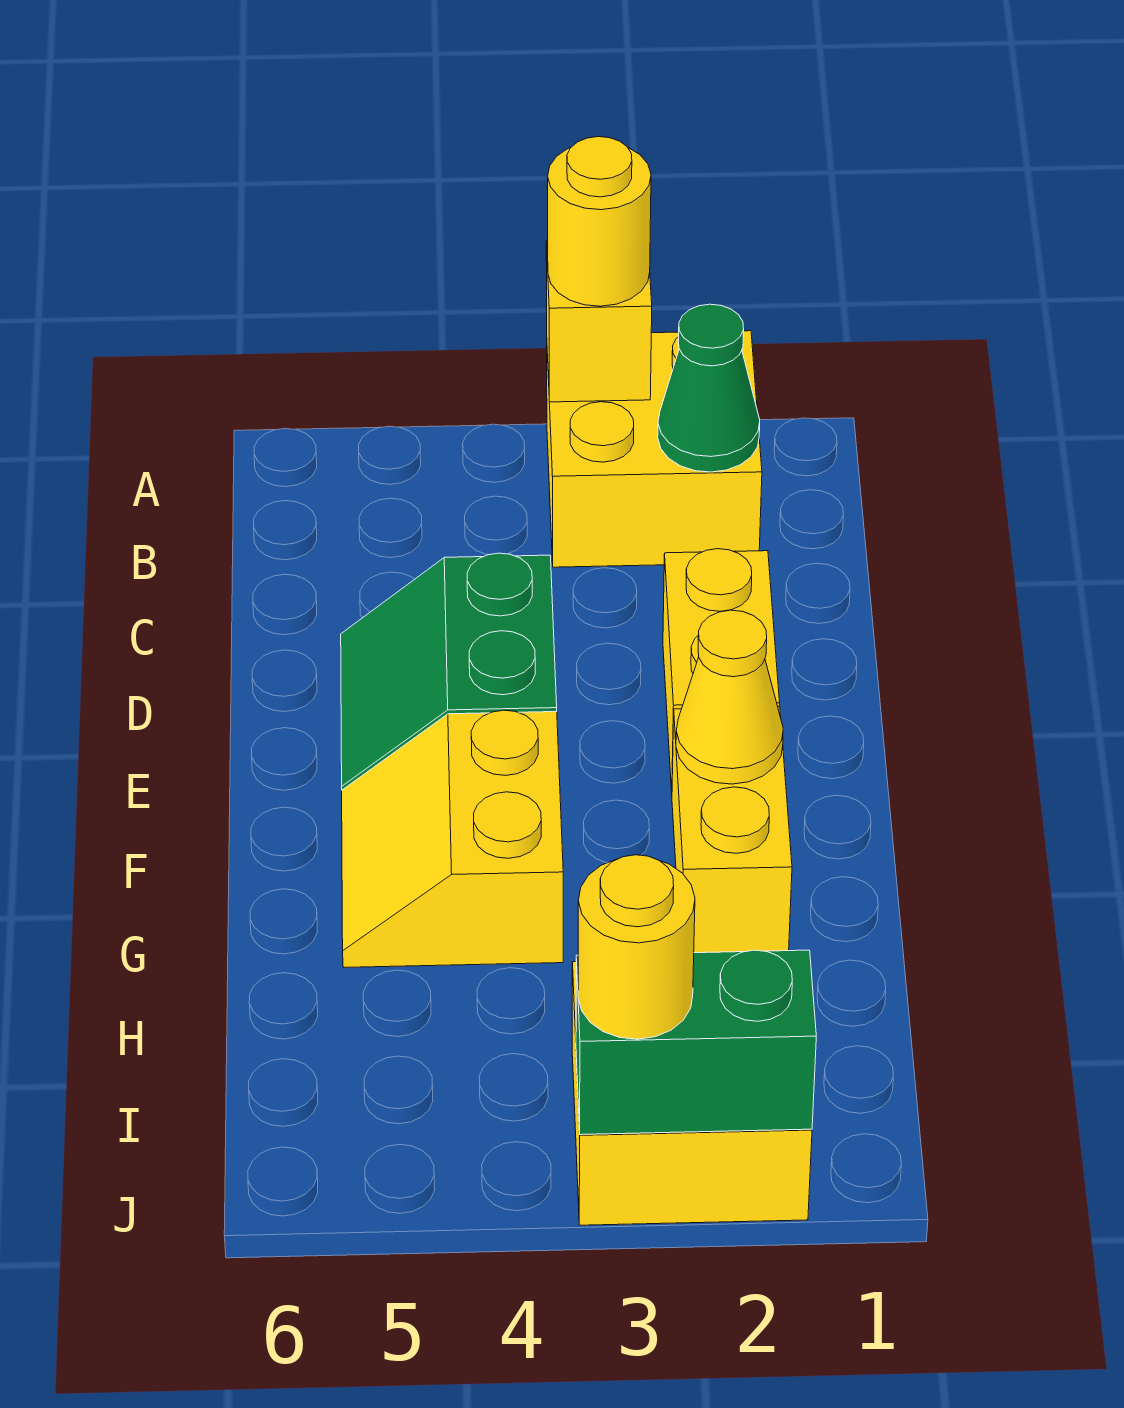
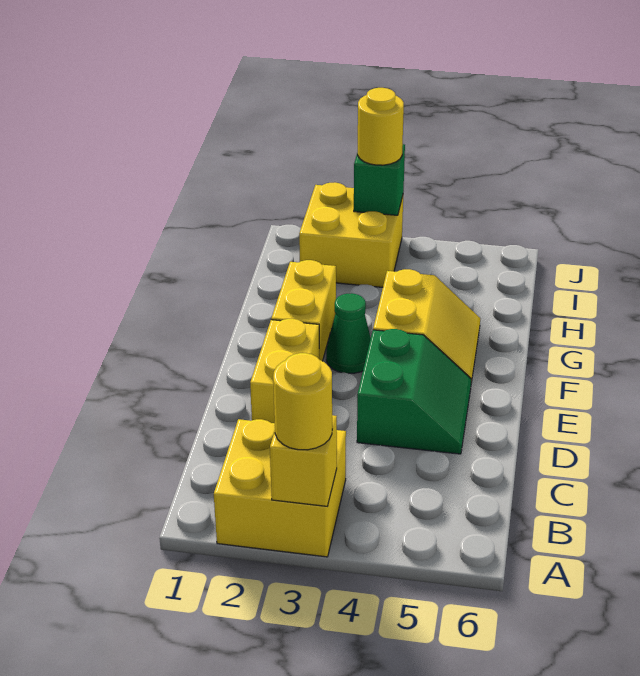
green cone B2 level 2 -> green cone F3 level 1
yellow cone F2 level 2 -> none
green brick J2:J3 level 2 -> green brick J3 level 2

